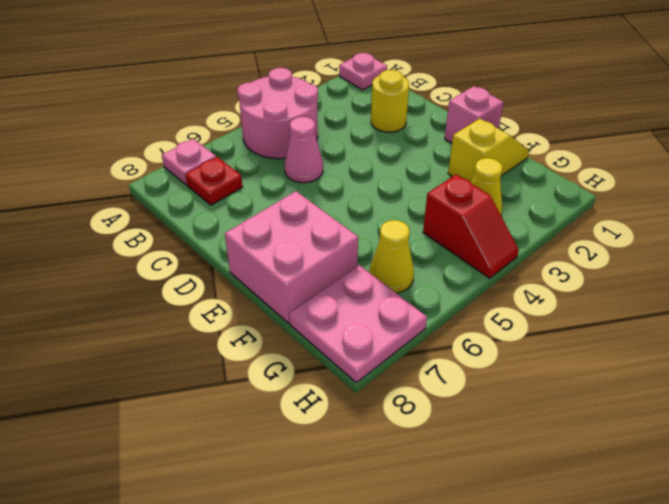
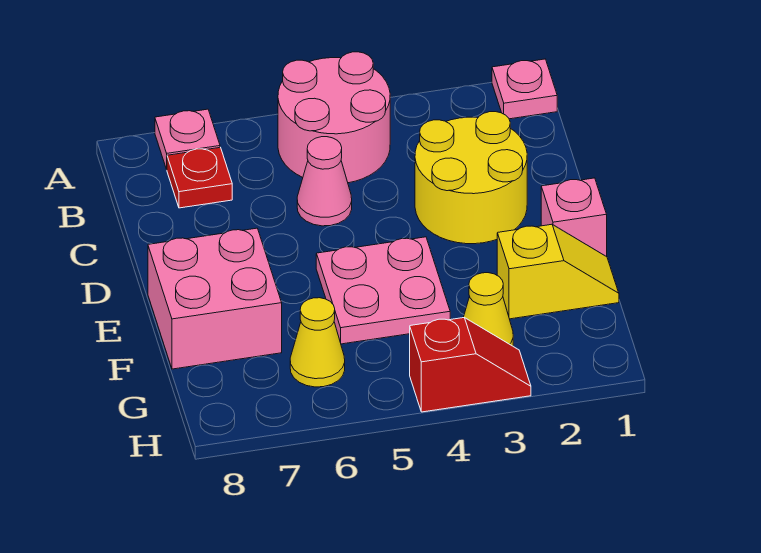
yellow round brick C2 level 1 -> yellow round brick C2:D3 level 1
red slope G4:H4 level 1 top G -> red slope H3:H4 level 1 top 4
pink plate G7:H8 level 1 -> pink plate E4:F5 level 1

